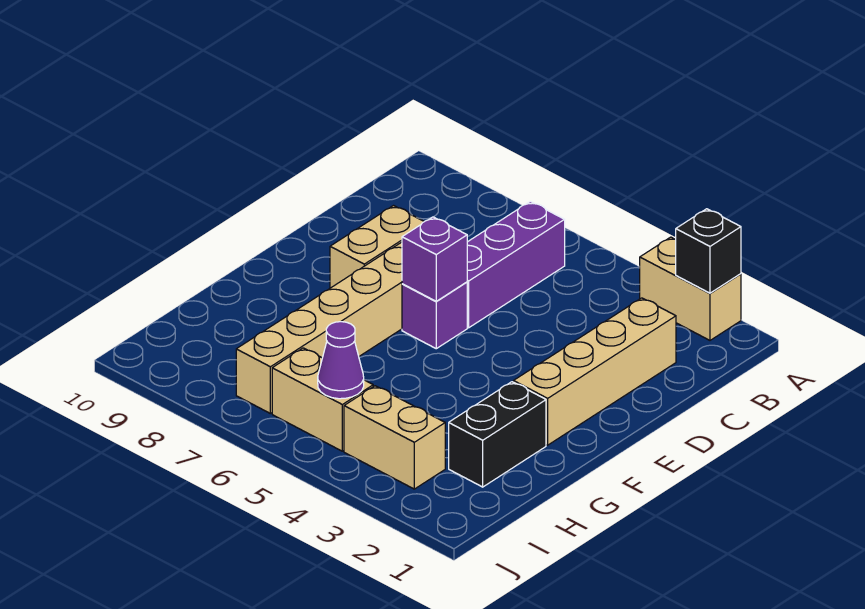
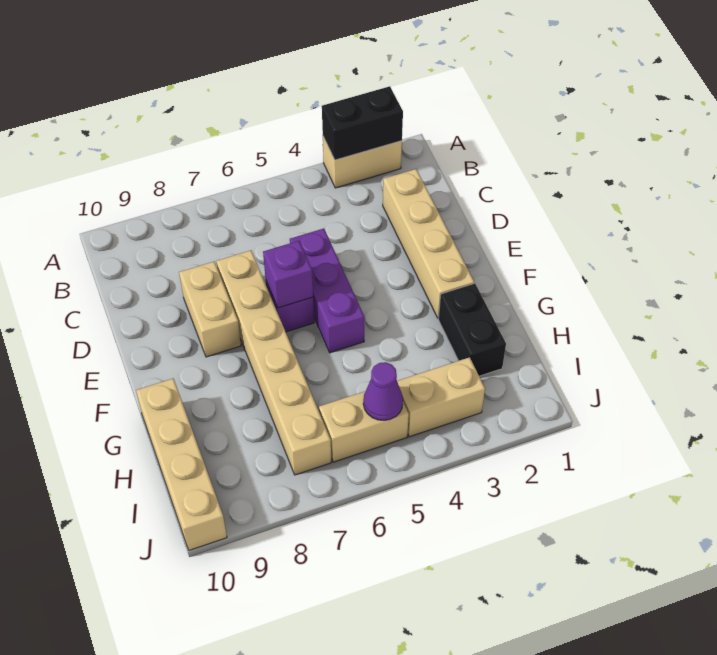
black brick A2 level 2 -> black brick A2:A3 level 2
purple brick B6:D6 level 1 -> purple brick D5:F5 level 1
none -> tan brick G10:J10 level 1

